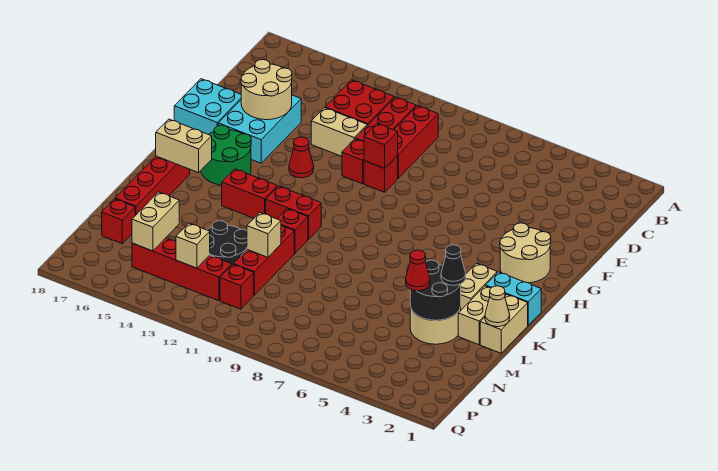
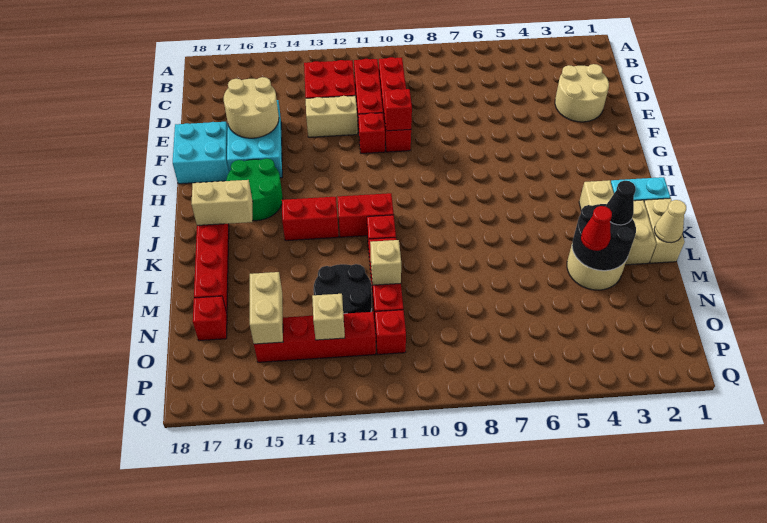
tan round brick G2:H3 level 1 -> tan round brick D2:E3 level 1
red cone G13 level 1 -> none

